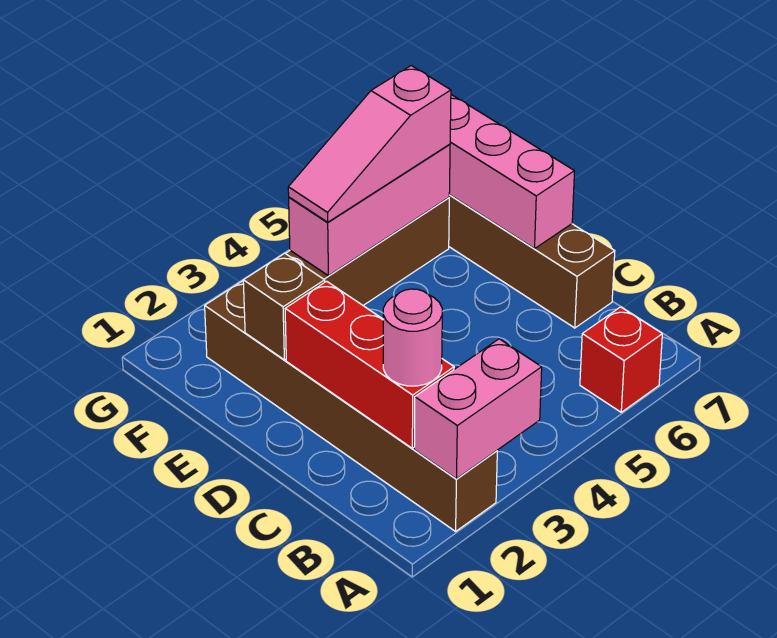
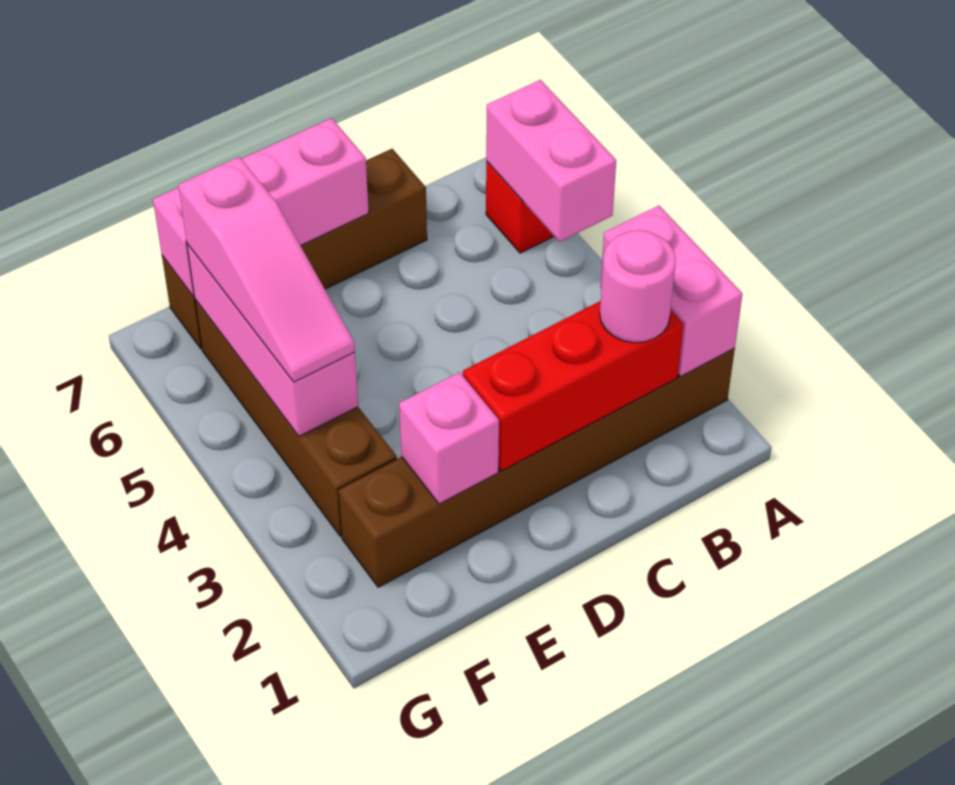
none -> pink brick A5:A6 level 2
brown brick E2 level 2 -> pink brick E2 level 2

